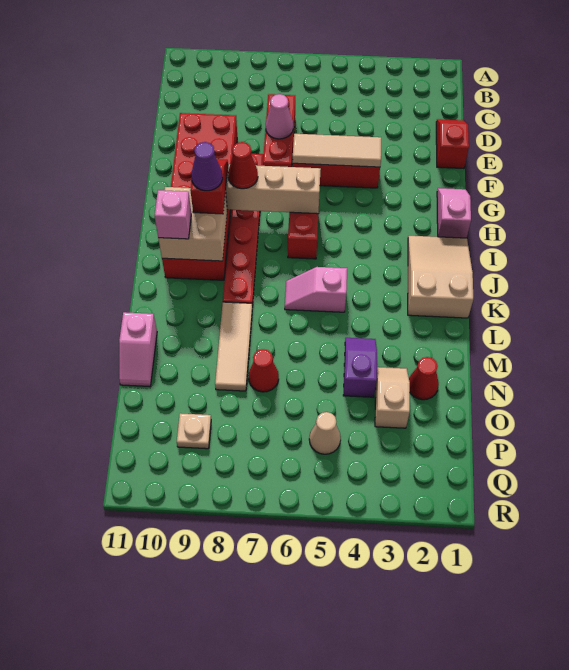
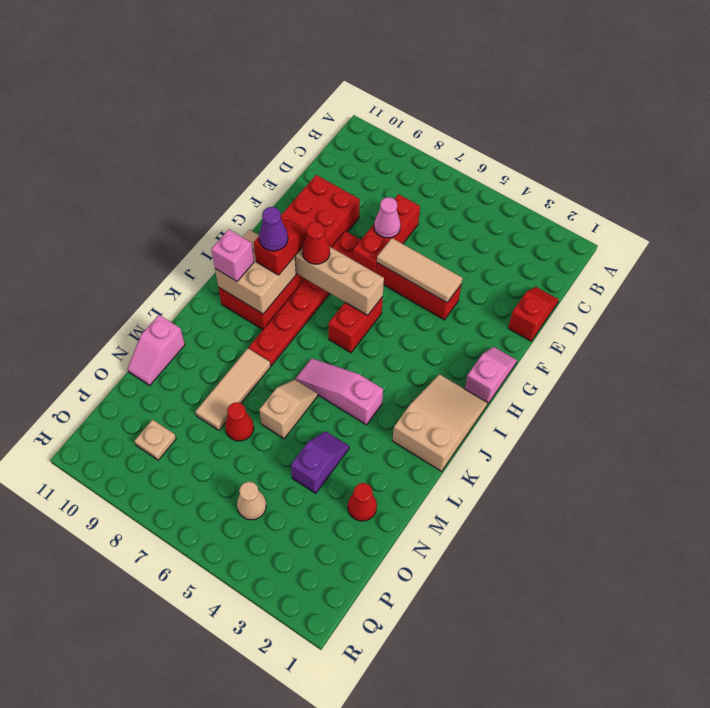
pink slope K5:K6 level 1 top 5 -> pink slope K4:K6 level 1 top 4
tan slope N3:O3 level 1 top O -> tan slope L6:M6 level 1 top M

